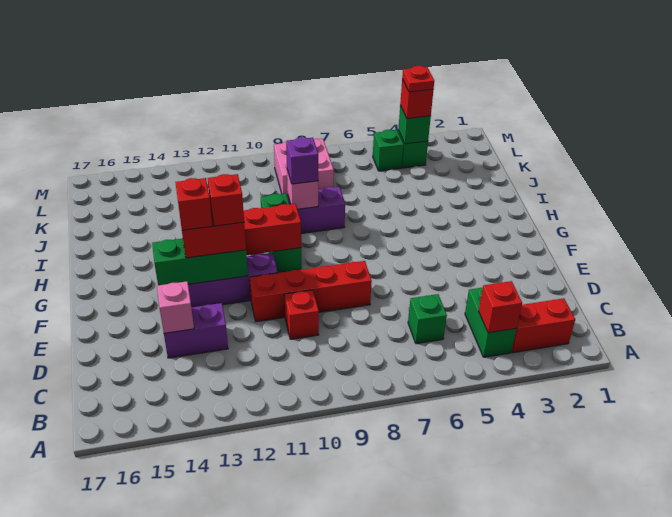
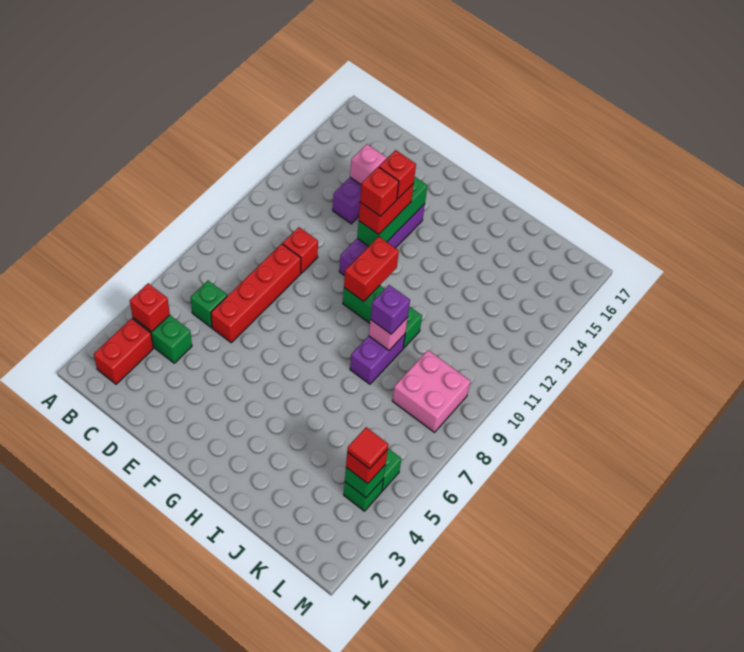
red brick E8:E11 level 1 -> red brick D6:D9 level 1
red plate L4 level 4 -> red tile L4 level 4

